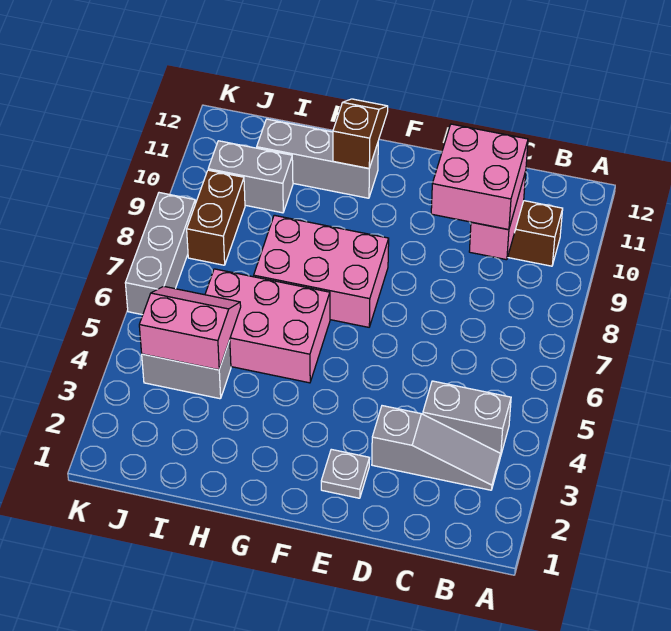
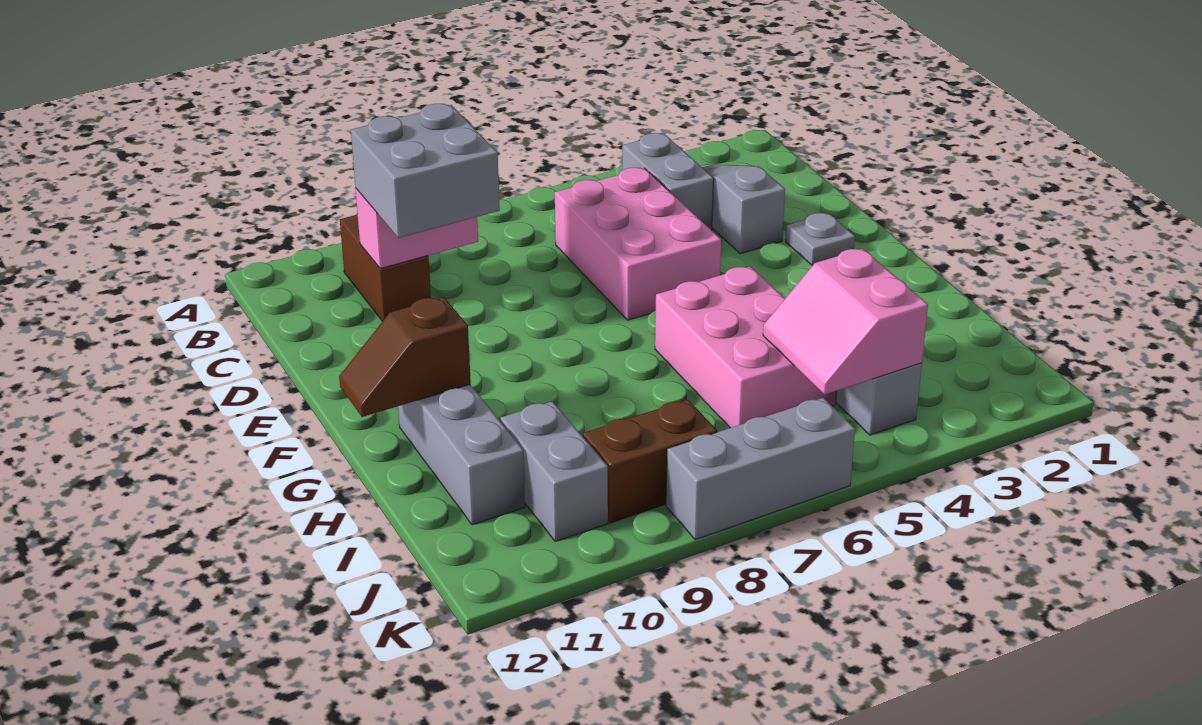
pink brick C9:D10 level 3 -> grey brick C9:D10 level 3
pink brick F7:H8 level 1 -> pink brick C5:E6 level 1

